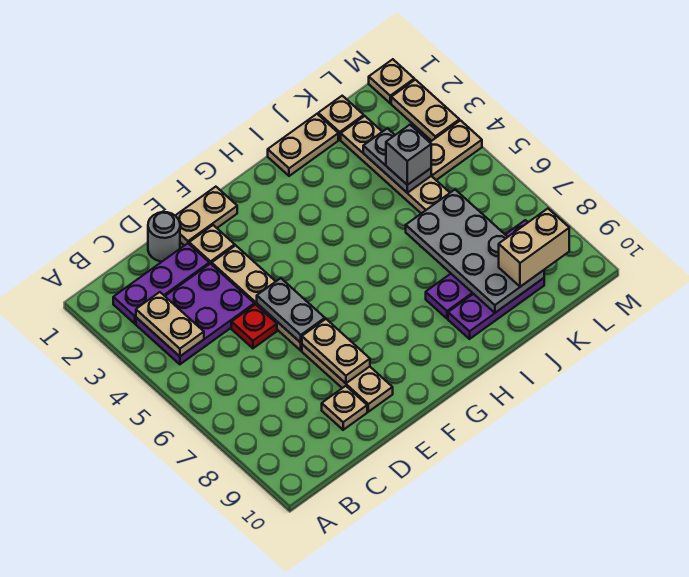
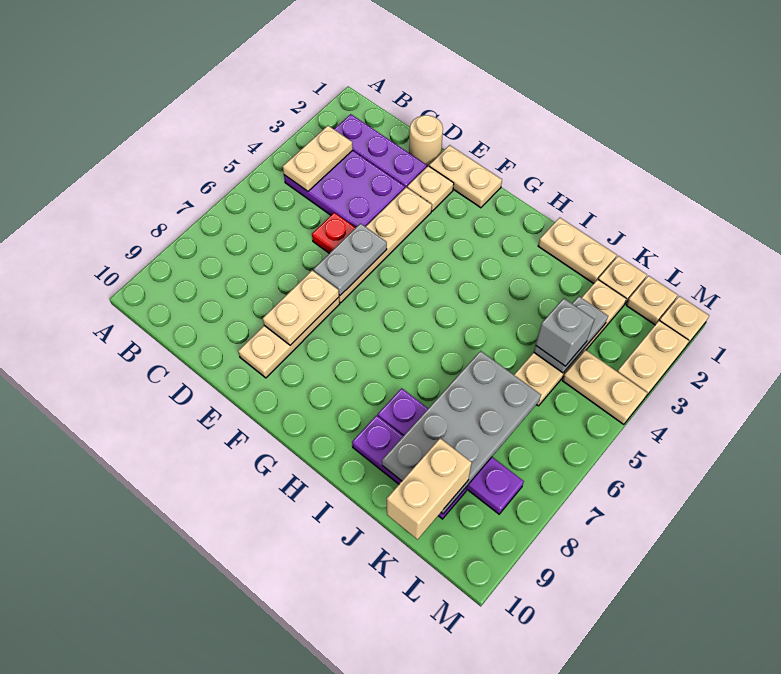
grey round brick D1 level 1 -> tan round brick D1 level 1
tan plate D9 level 1 -> tan plate L1 level 1
tan brick K9:L9 level 3 -> tan brick K9:K10 level 3

